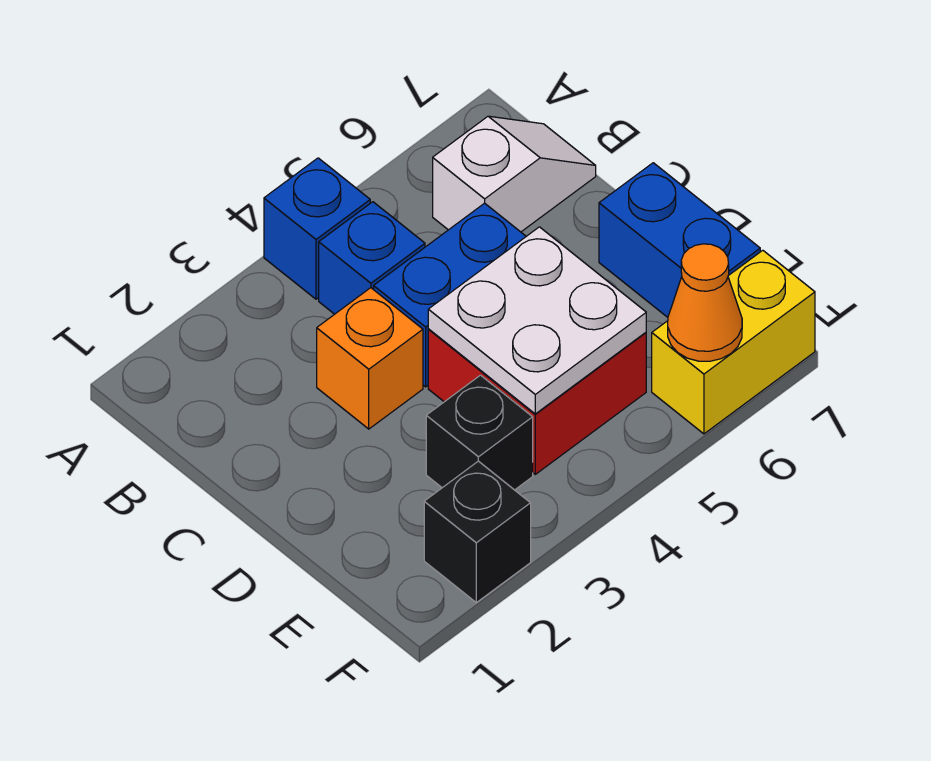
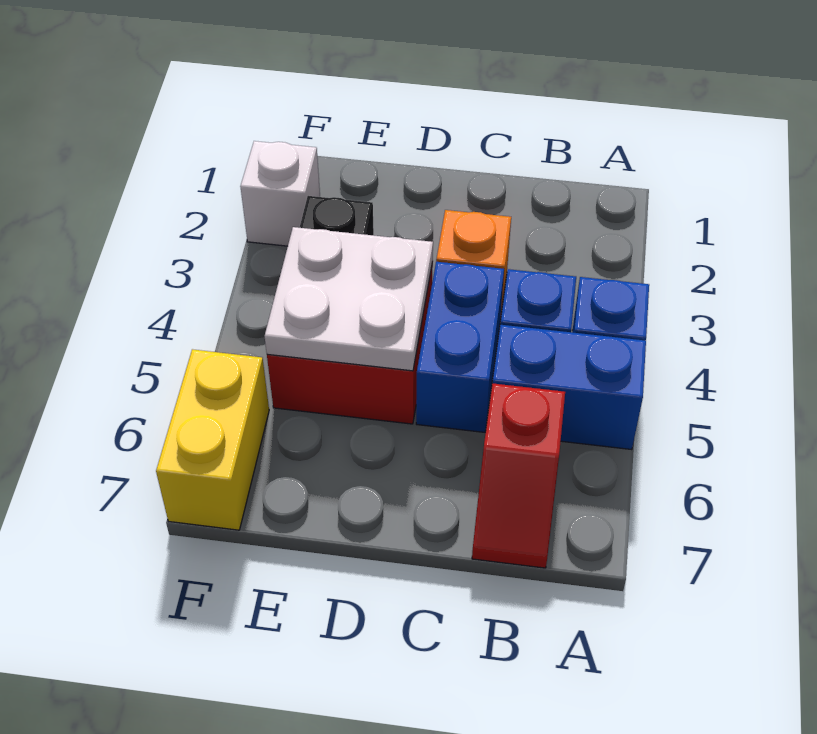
white slope B6:B7 level 1 top 6 -> red slope B6:B7 level 1 top 6
blue brick D7:E7 level 1 -> blue brick A5:B5 level 1
black brick F2 level 1 -> white brick F2 level 1
orange cone F6 level 2 -> none

